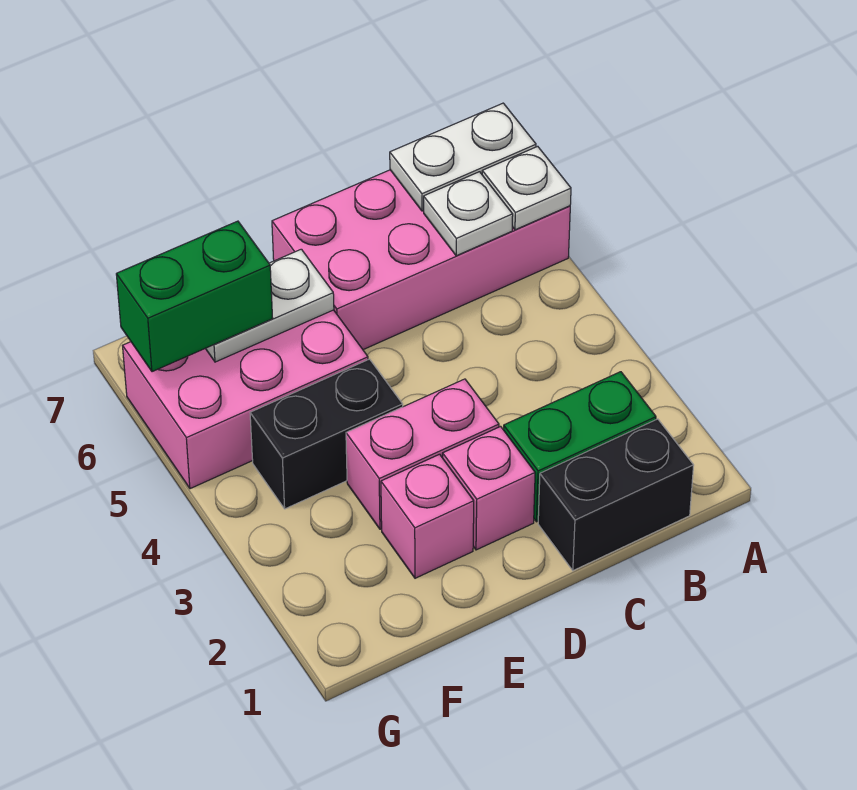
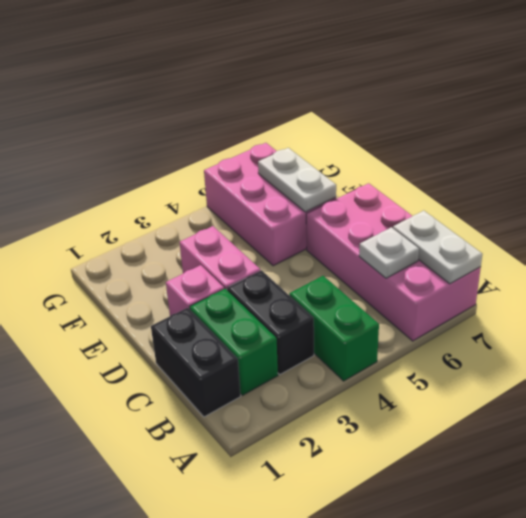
white plate A6 level 2 -> none
pink brick E2 level 1 -> none
black brick E4:F4 level 1 -> black brick B3:C3 level 1
green brick F6:G6 level 3 -> green brick A4:B4 level 1

